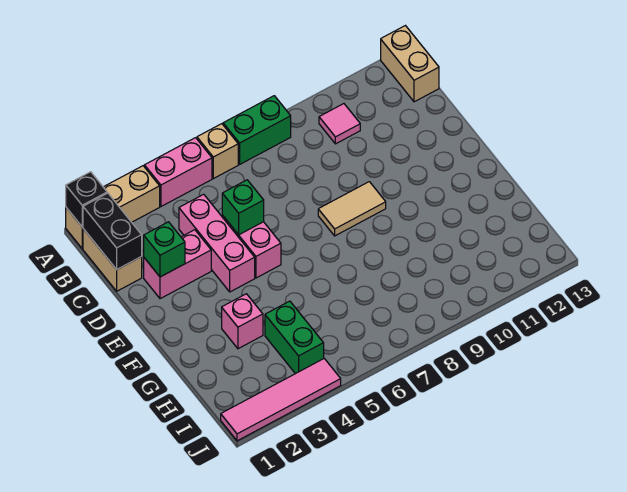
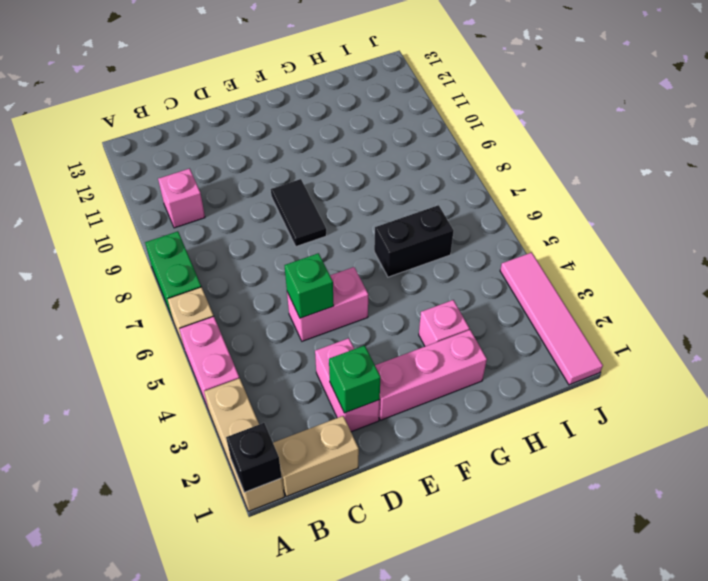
tan brick A13:B13 level 1 -> none
black brick B1:C1 level 2 -> black brick G6:H6 level 1
pink tile B10 level 1 -> pink brick B10 level 1
pink brick C4:E4 level 1 -> pink brick E2:G2 level 1
tan tile E8:E9 level 1 -> black tile E8:E9 level 1
green brick H4:I4 level 1 -> none

